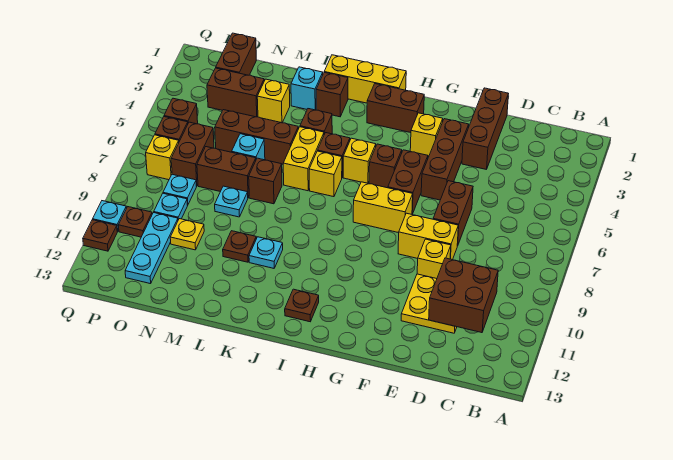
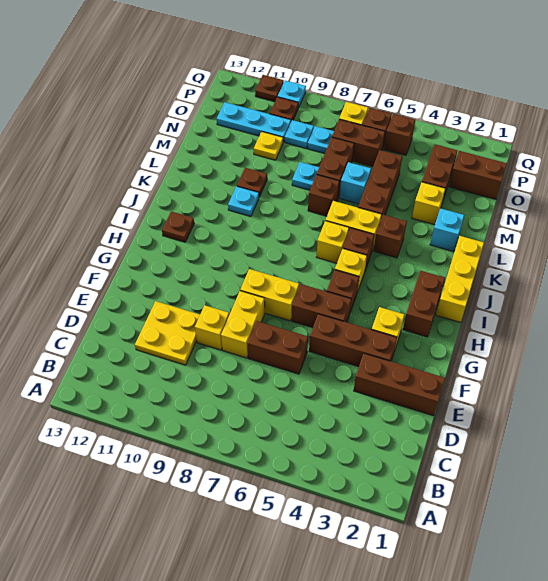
brown brick C10:D11 level 2 -> none
yellow brick G7:H7 level 1 -> yellow brick G7:G8 level 1
brown brick K2 level 1 -> none

